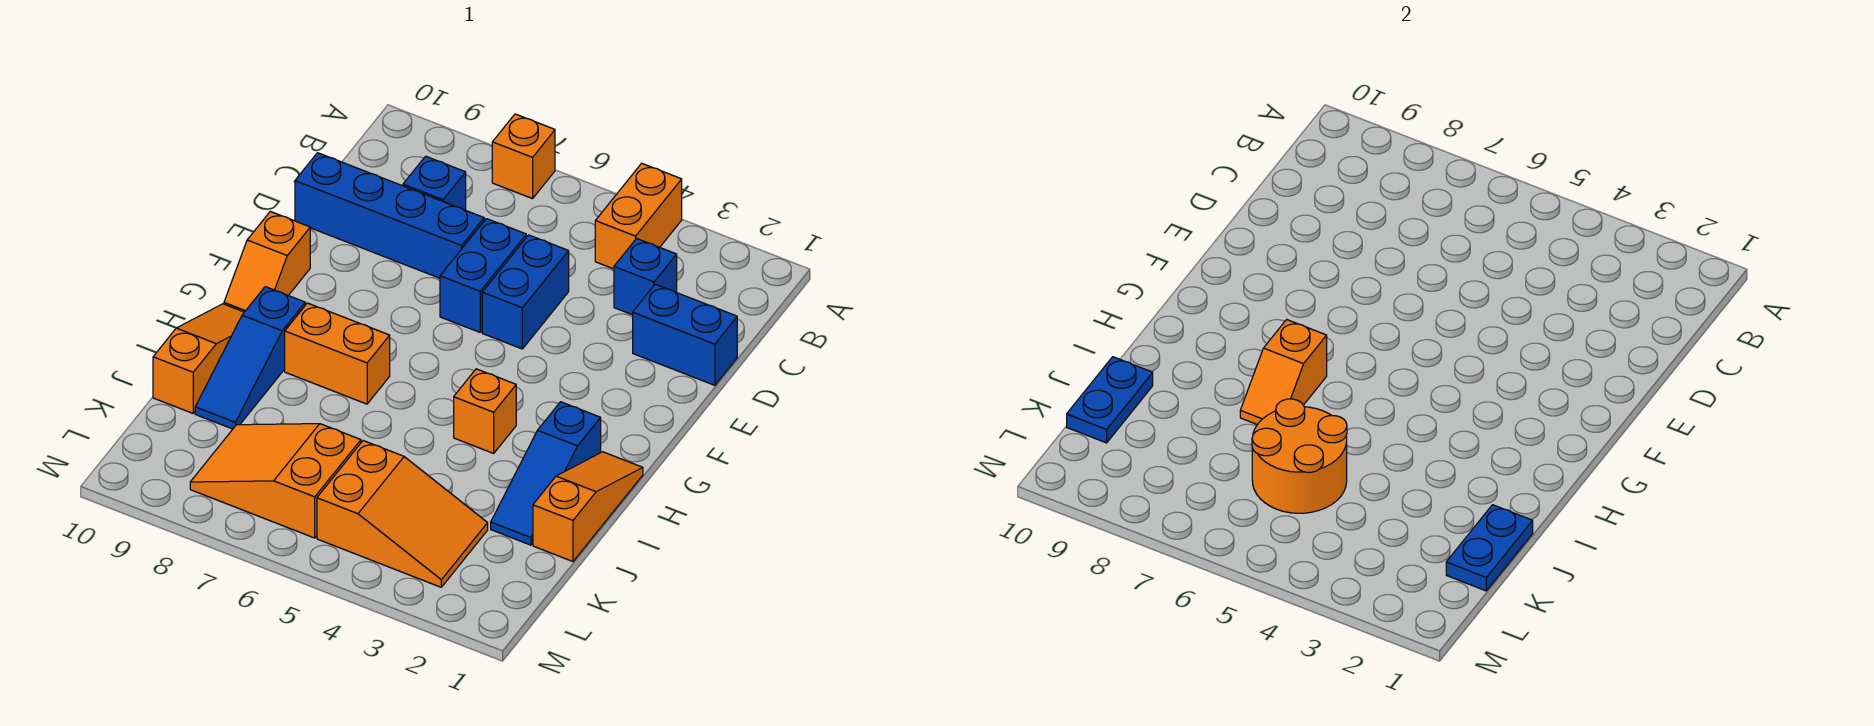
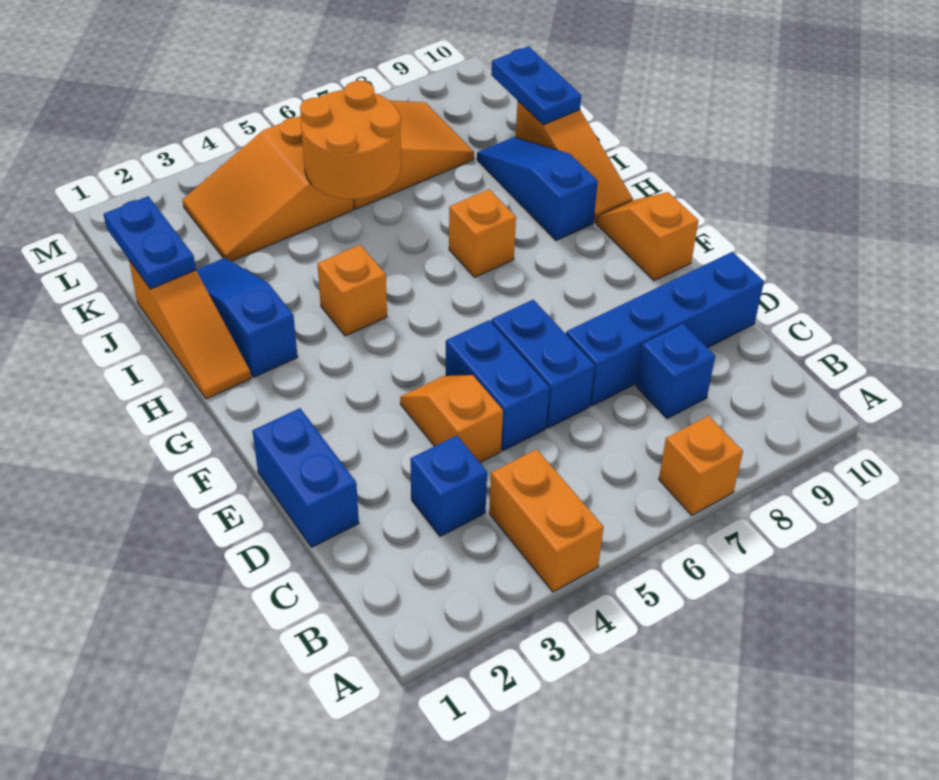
blue brick D1:D2 level 1 -> blue brick D1:E1 level 1
orange brick H7:H8 level 1 -> orange brick H7 level 1
orange slope H7:I7 level 2 top H -> orange slope D4:E4 level 1 top D

